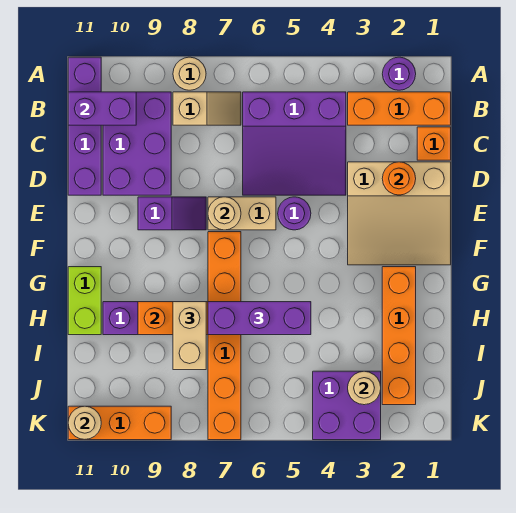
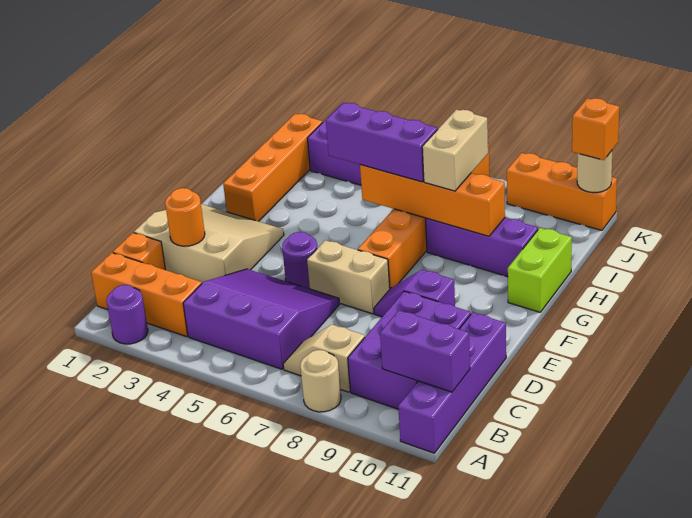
tan round brick E7 level 2 -> none
tan round brick J3 level 2 -> none
none -> orange brick K11 level 3

